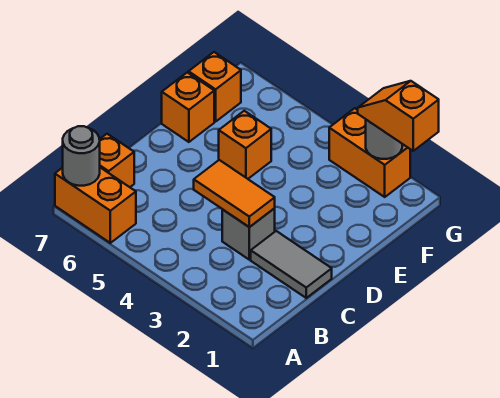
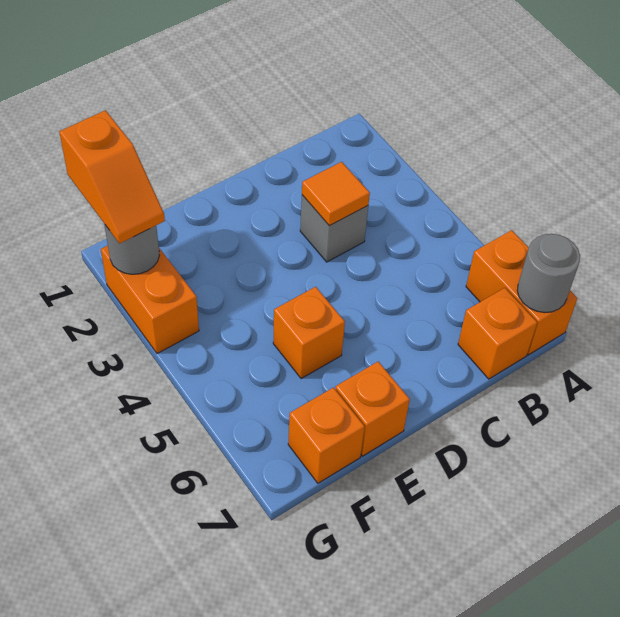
grey tile C1:C2 level 1 -> none
orange tile C3:C4 level 2 -> orange tile C3 level 2

